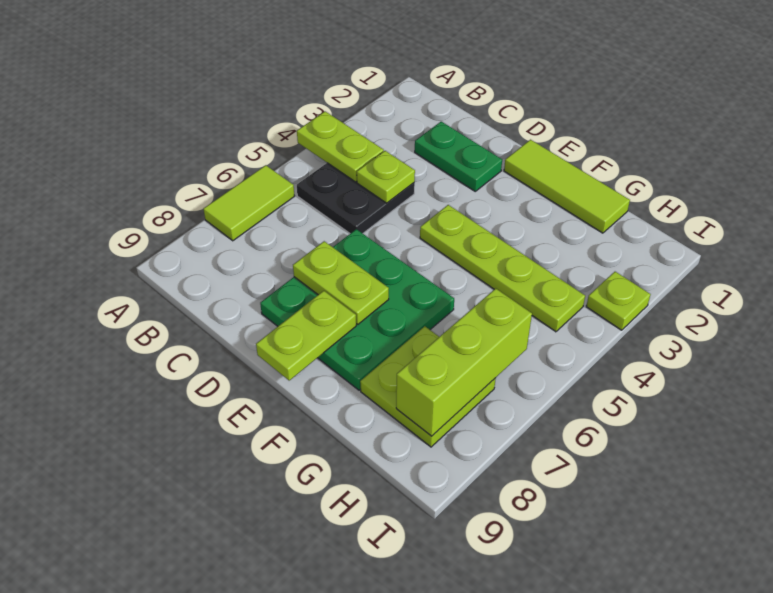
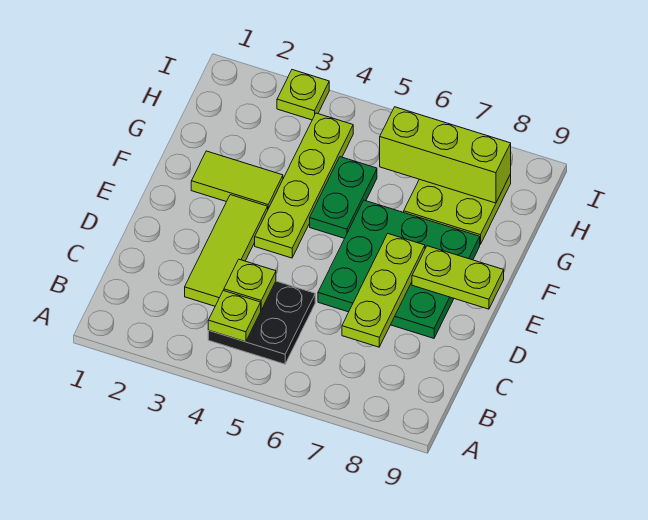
lime plate A4:B4 level 2 -> lime plate B4 level 2
lime tile A6:A7 level 1 -> lime tile F2:F3 level 1
green plate C2:D2 level 1 -> green plate F5:G5 level 1
lime plate D7:E7 level 2 -> lime plate C7:E7 level 2
lime tile E1:G1 level 1 -> lime tile C3:E3 level 1

